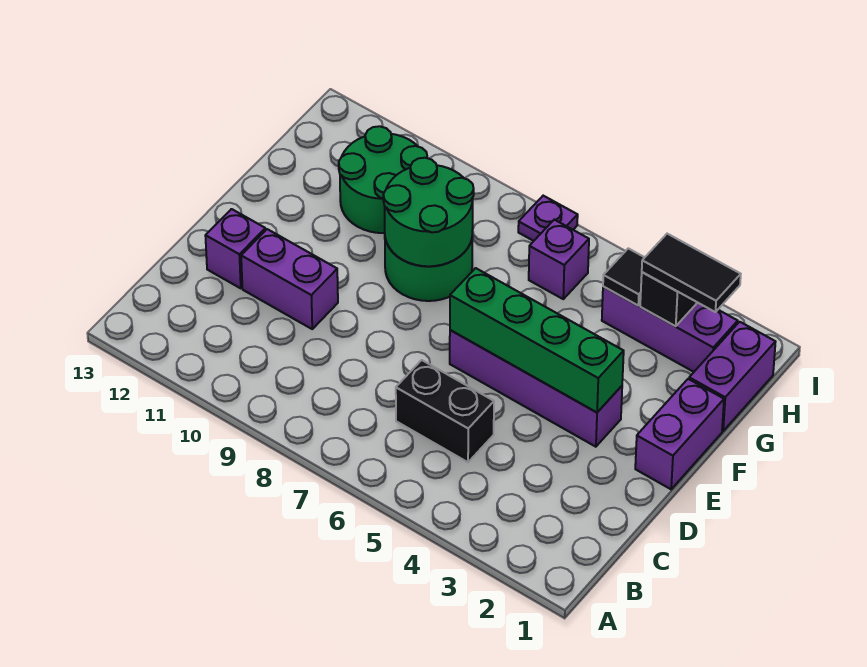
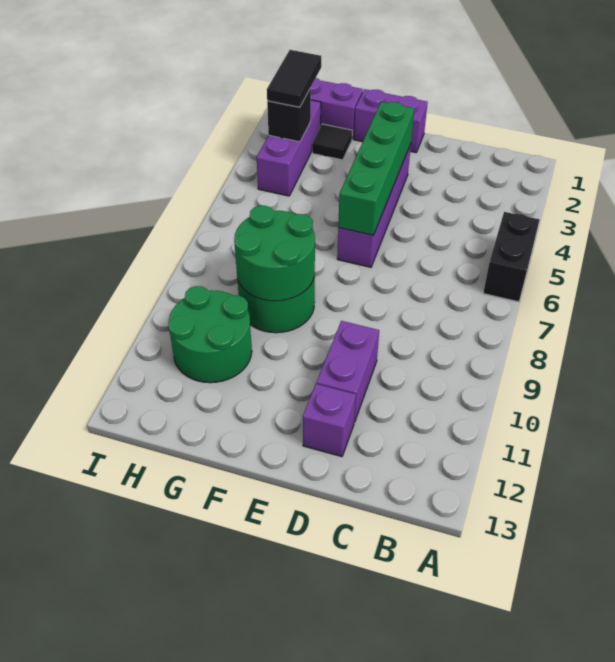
black brick C5:C6 level 1 -> black brick A5:A6 level 1
black tile H4 level 2 -> black tile G2 level 1
purple brick H6 level 1 -> none
purple plate I7 level 1 -> none

